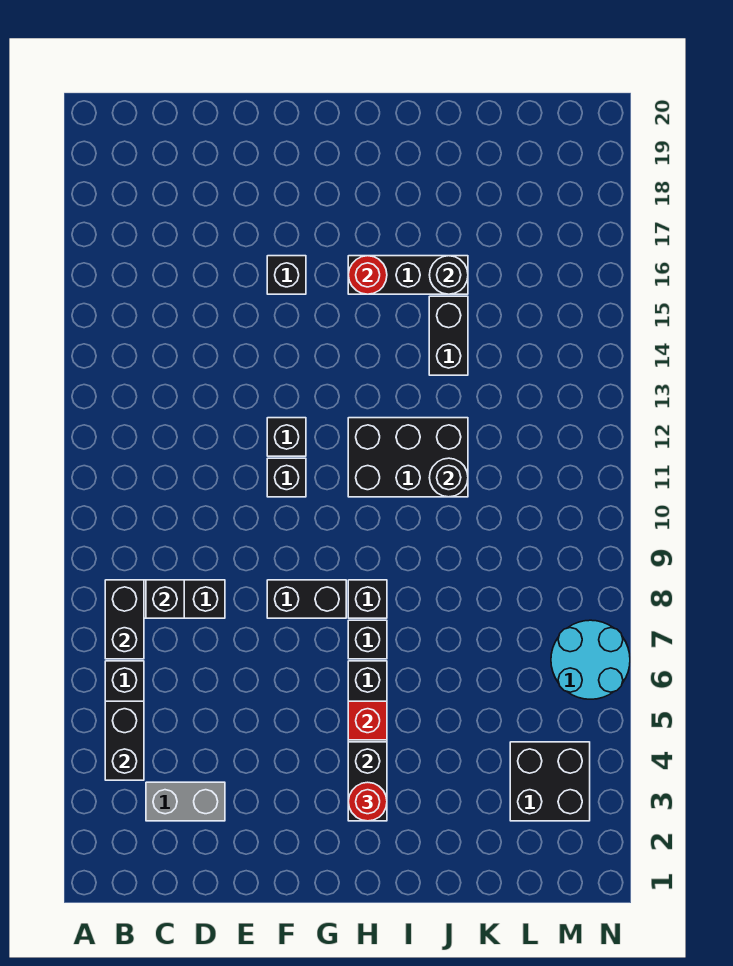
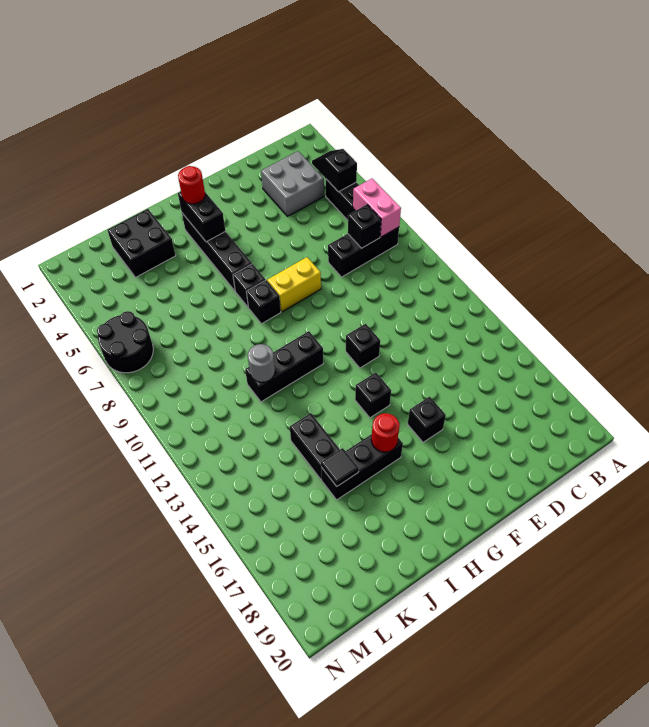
black brick B4:B5 level 2 -> black slope B4:B5 level 2 top 5
black brick B7:B8 level 2 -> pink brick B7:B8 level 2
grey brick C3:D3 level 1 -> grey brick C3:D4 level 1
black brick F8:G8 level 1 -> yellow brick F8:G8 level 1
black brick F11 level 1 -> black brick G14 level 1
red brick H5 level 2 -> none
black brick H11:J12 level 1 -> black brick H11:J11 level 1
black round brick J11 level 2 -> grey round brick J11 level 2
black round brick J16 level 2 -> black tile J16 level 2
black brick L3:M4 level 1 -> black brick J2:K3 level 1
cyan round brick M6:N7 level 1 -> black round brick M6:N7 level 1

